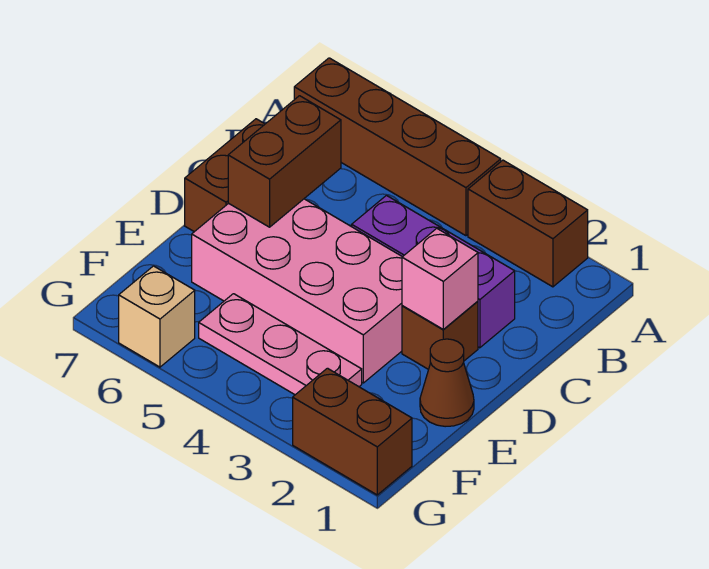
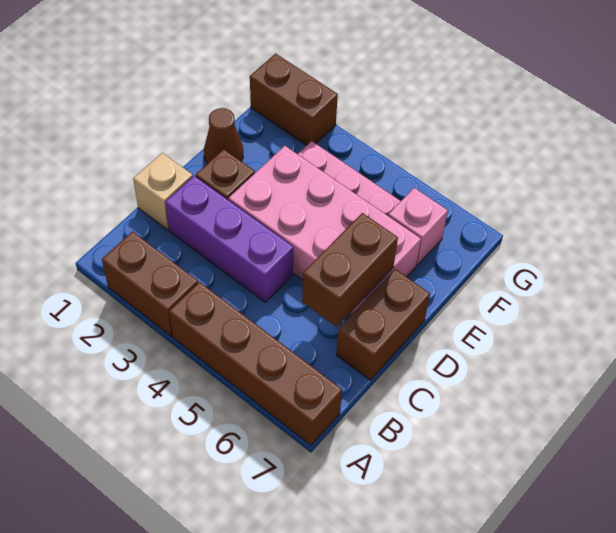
pink brick D2 level 2 -> pink brick F6 level 1
tan brick G6 level 1 -> tan brick C1 level 1

